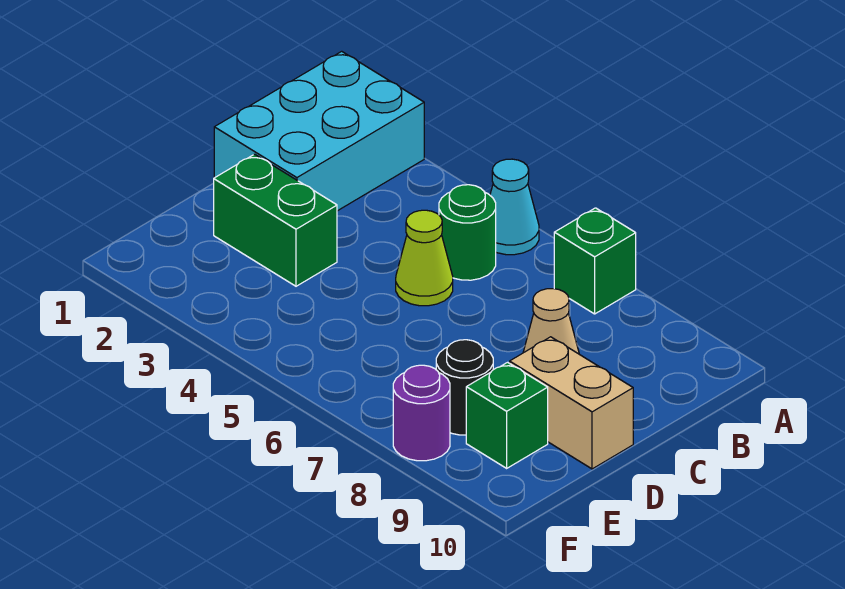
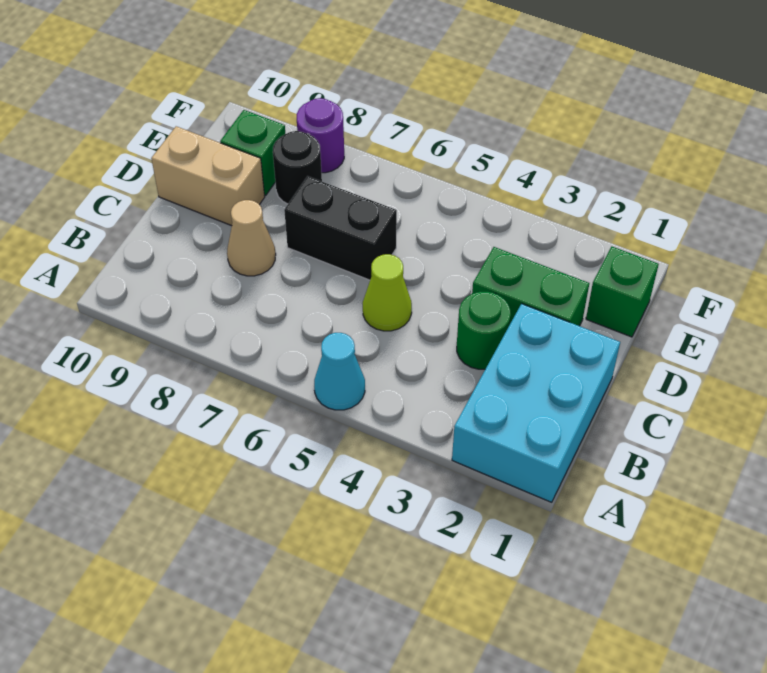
green brick A7 level 1 -> green brick E1 level 1
green round brick B5 level 1 -> green round brick C3 level 1
none -> black brick D6:D7 level 1

